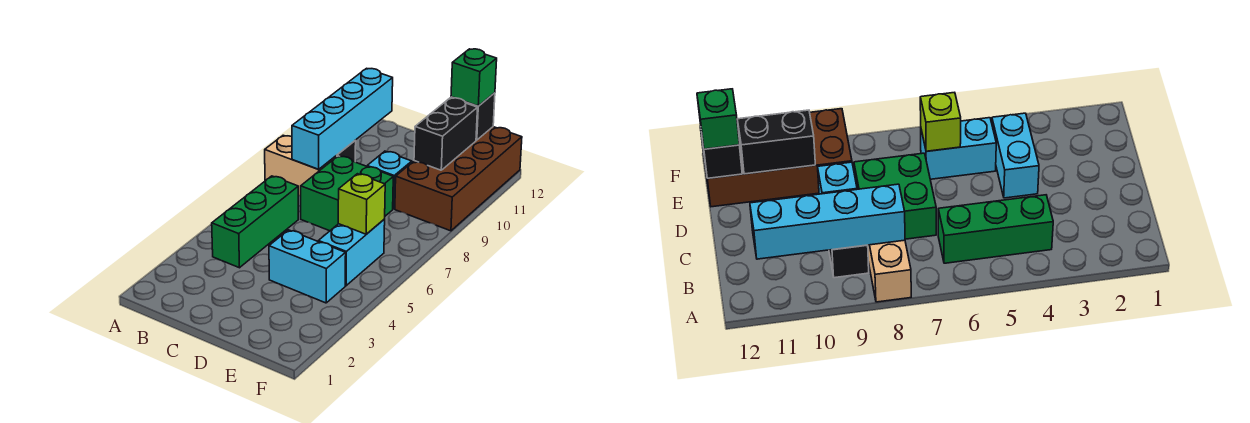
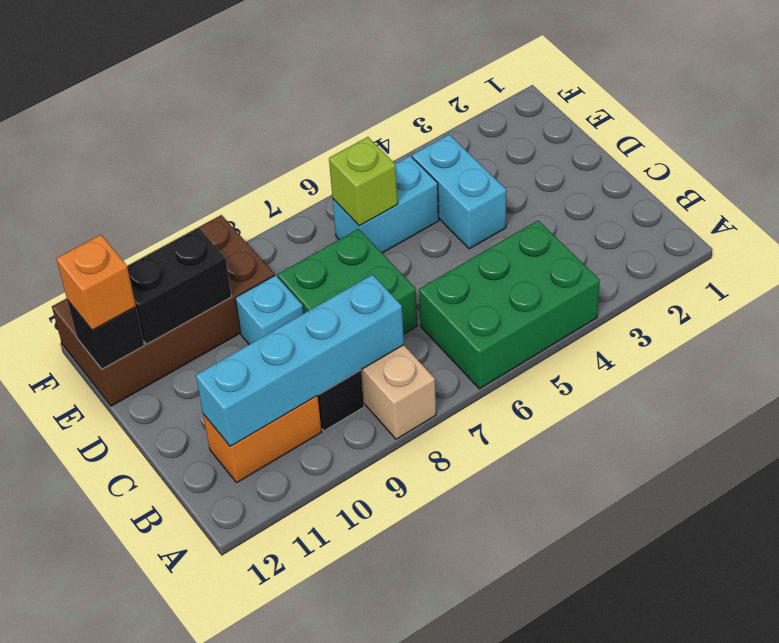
green brick B4:B6 level 1 -> green brick A4:B6 level 1
none -> orange brick B10:B11 level 1
green brick E12 level 3 -> orange brick E12 level 3

